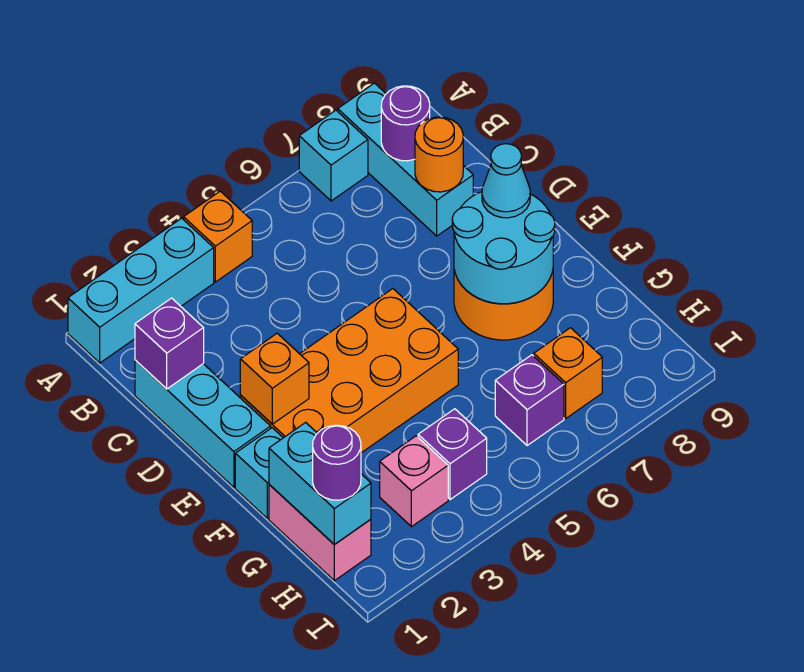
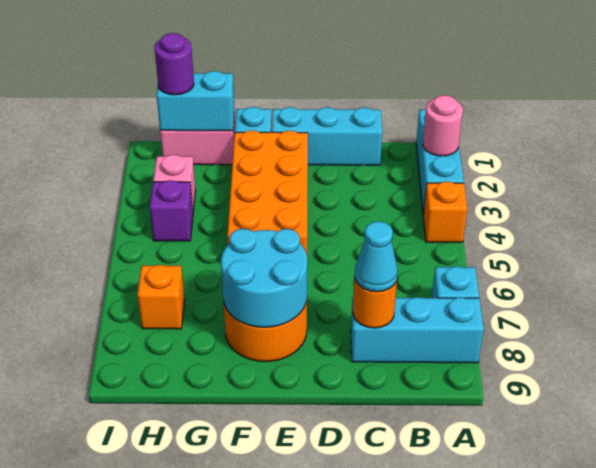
none -> pink round brick A2 level 2
purple round brick B8 level 2 -> none
purple brick C1 level 2 -> none
orange brick E2 level 2 -> none
cyan cone E8 level 3 -> cyan cone C8 level 3
purple brick H6 level 1 -> none

